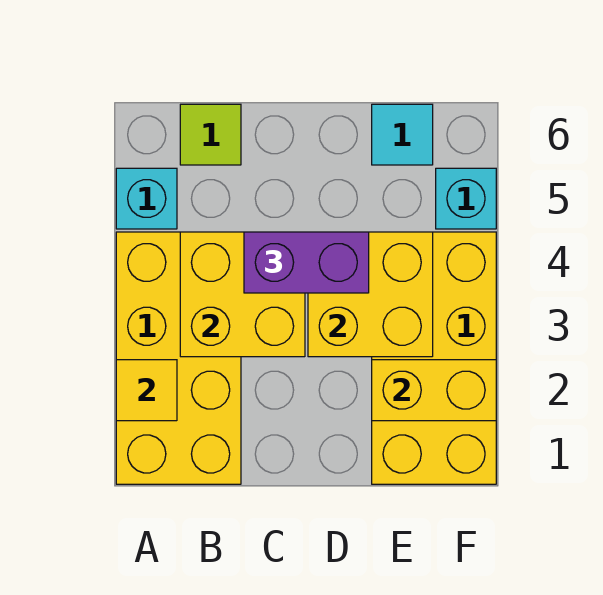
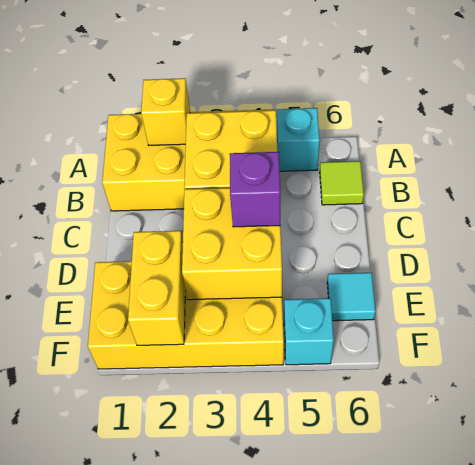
yellow tile A2 level 2 -> yellow brick A2 level 2
purple brick C4:D4 level 3 -> purple brick D4 level 3

